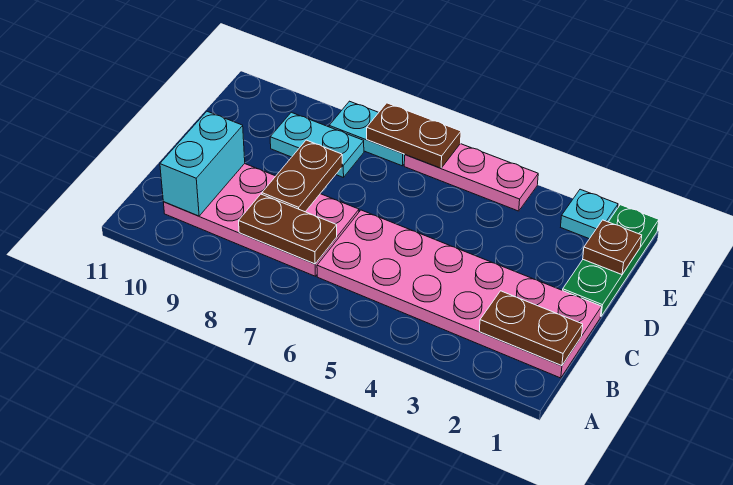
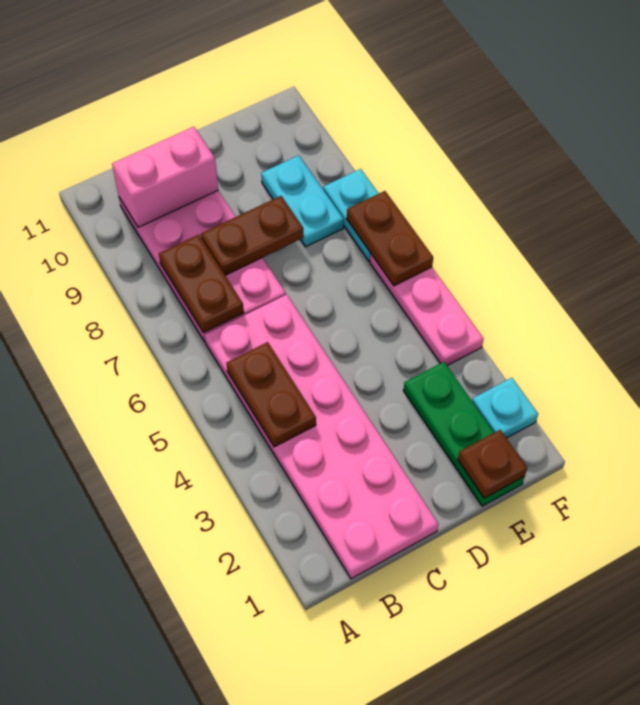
brown plate B1:B2 level 2 -> brown plate B4:B5 level 2
cyan brick B10:C10 level 2 -> pink brick B10:C10 level 2
green plate D1:F1 level 1 -> green plate E1:E3 level 1

